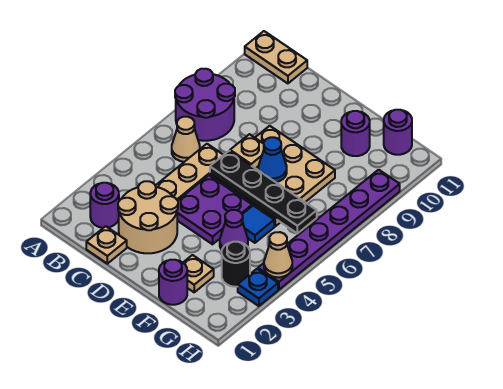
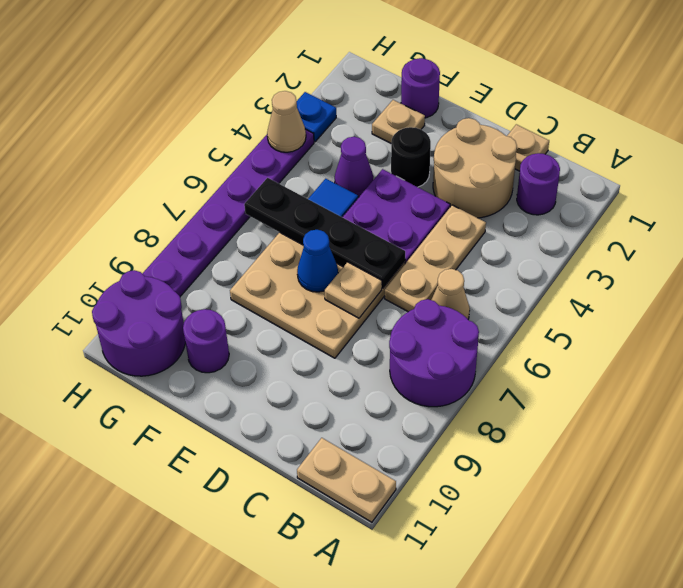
black round brick G3 level 1 -> black round brick E3 level 1
purple round brick G11 level 1 -> purple round brick G10:H11 level 1

